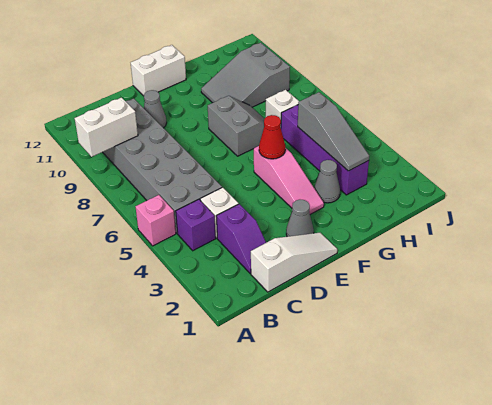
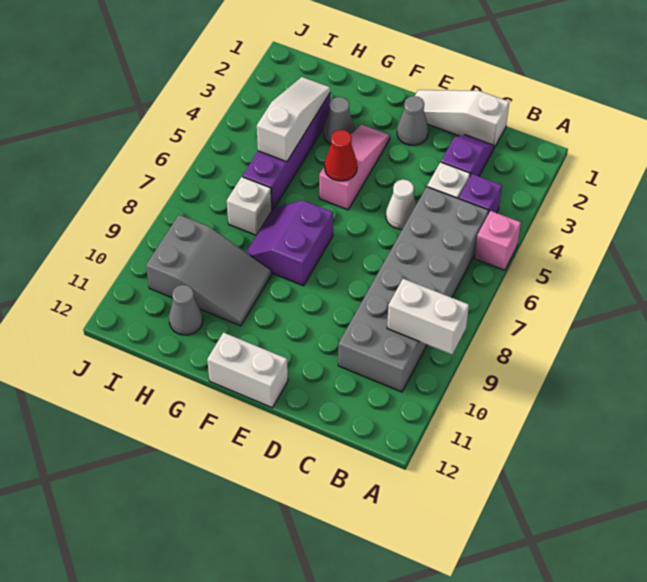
none -> white cone D5 level 1
grey cone D10 level 1 -> grey cone H11 level 1
grey slope F7:G8 level 1 top F -> purple slope F7:G8 level 1 top F
grey slope H3:H5 level 2 top 5 -> white slope H3:H5 level 2 top 5

